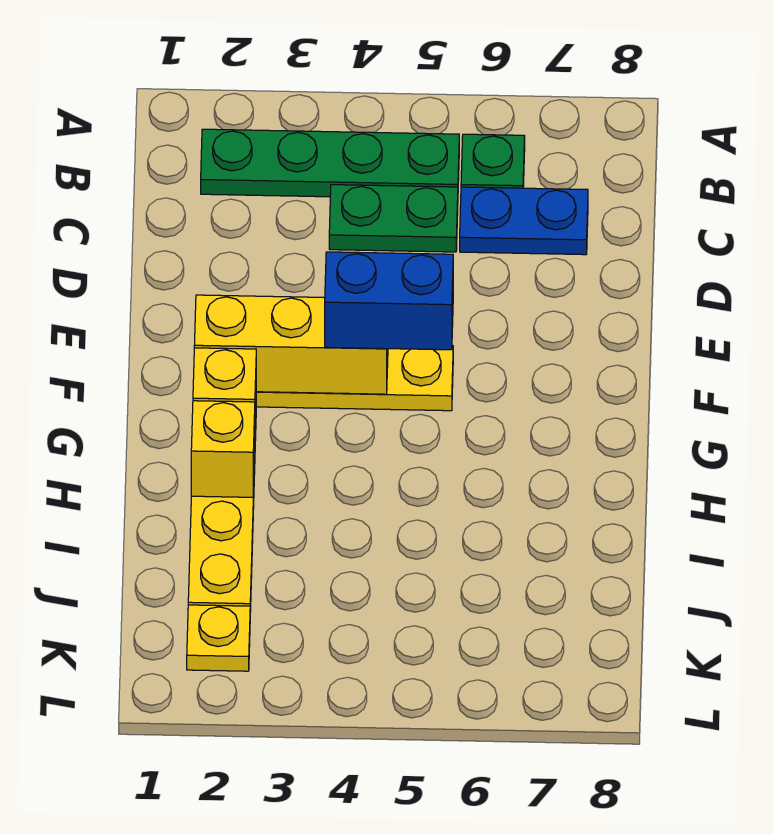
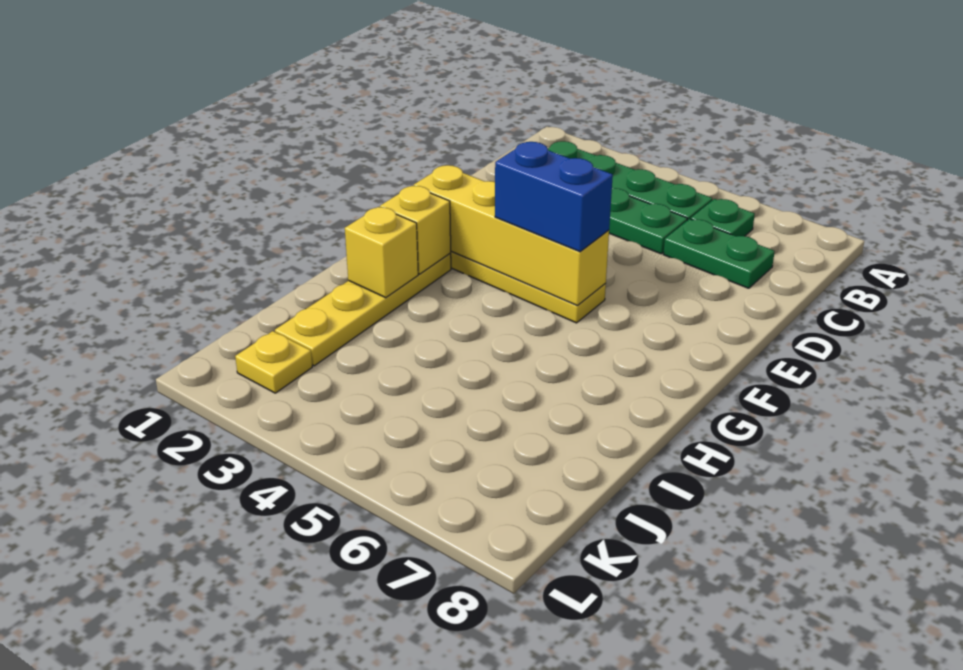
blue plate C6:C7 level 1 -> green plate C6:C7 level 1
yellow brick F2:F4 level 2 -> yellow brick F2:F5 level 2

